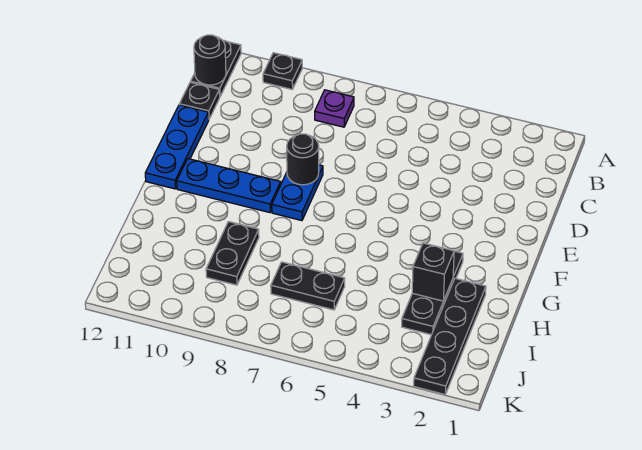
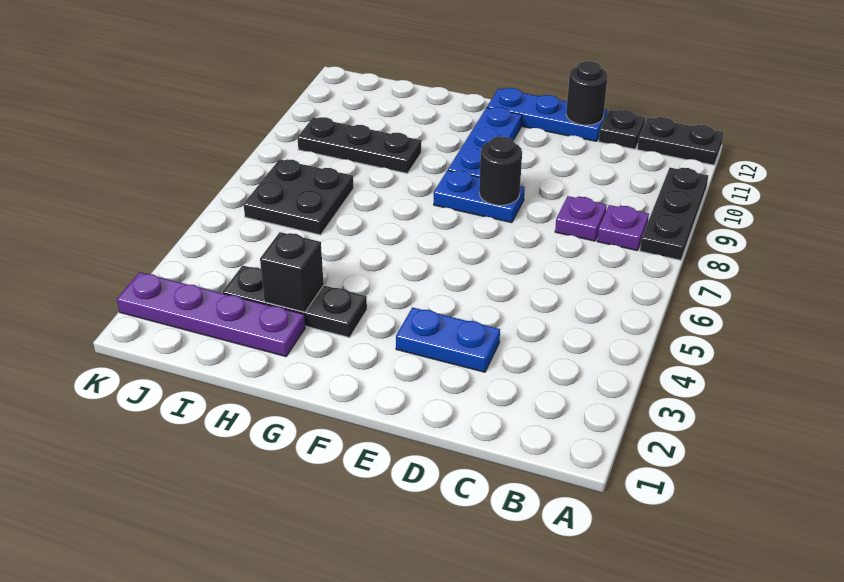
black plate A10 level 1 -> black plate A8:A10 level 1
black round brick B12 level 2 -> black round brick D12 level 2
none -> purple plate C8 level 1
none -> blue plate D3:E3 level 1
black plate H2:K2 level 1 -> purple plate H2:K2 level 1
black plate H9:I9 level 1 -> black plate H9:J9 level 1
black plate I6:I7 level 1 -> black plate I6:J7 level 1

